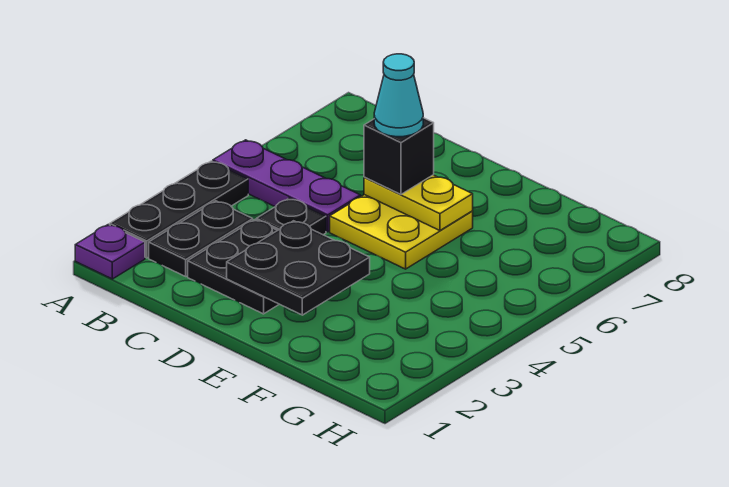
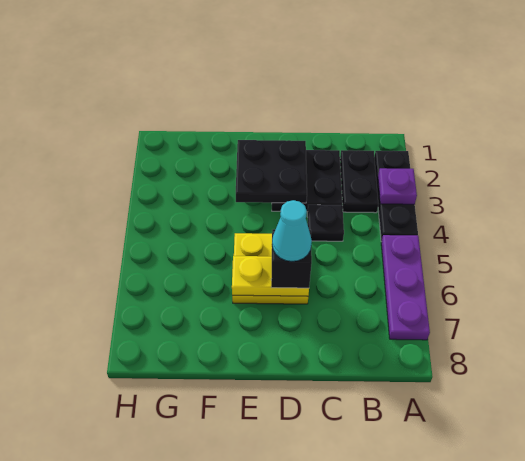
purple plate A1 level 1 -> purple plate A3 level 2
purple plate A5:C5 level 1 -> purple plate A5:A7 level 1

